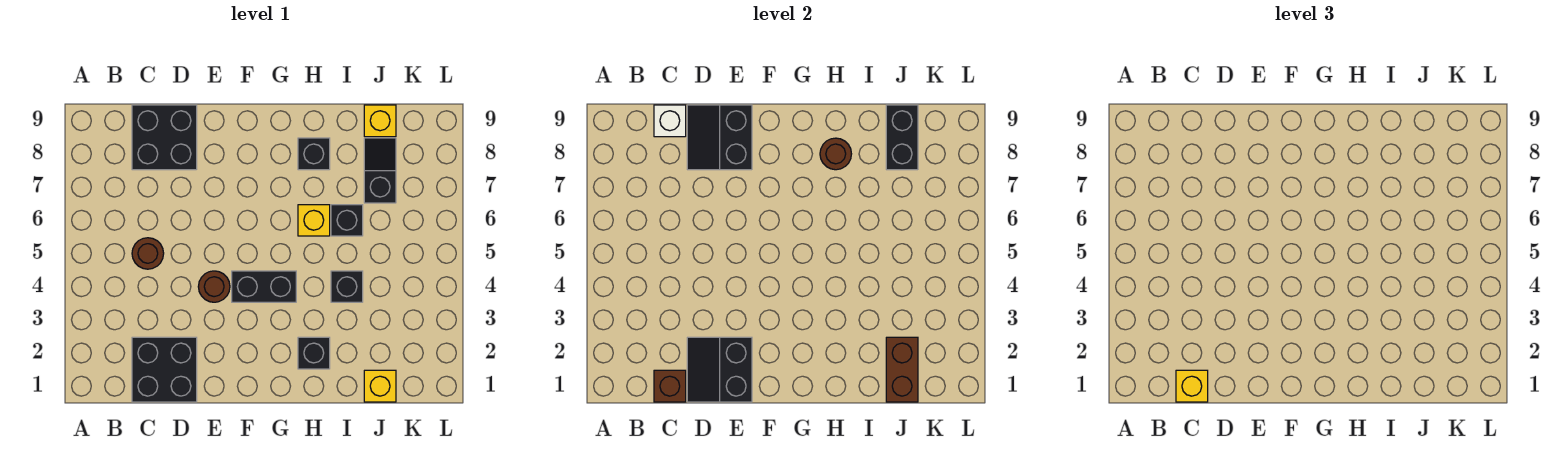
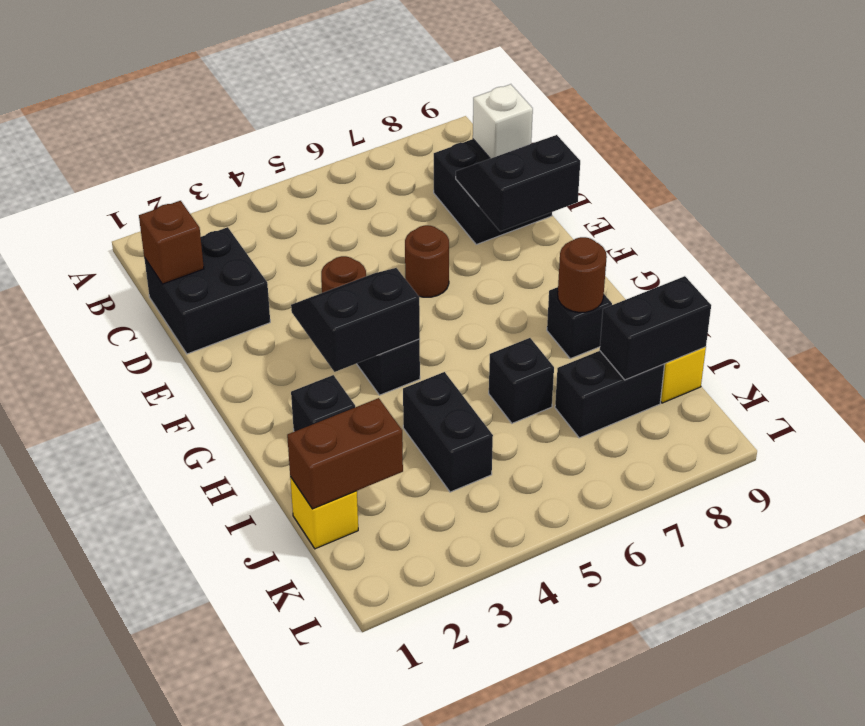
yellow brick C1 level 3 -> none
brown round brick C5 level 1 -> brown round brick E6 level 1
black slope D1:E2 level 2 top E -> black slope F3:G4 level 2 top G
yellow brick H6 level 1 -> none
black brick I4 level 1 -> black brick I4:J4 level 1
black slope J7:J8 level 1 top 7 -> black brick J7:J8 level 1

